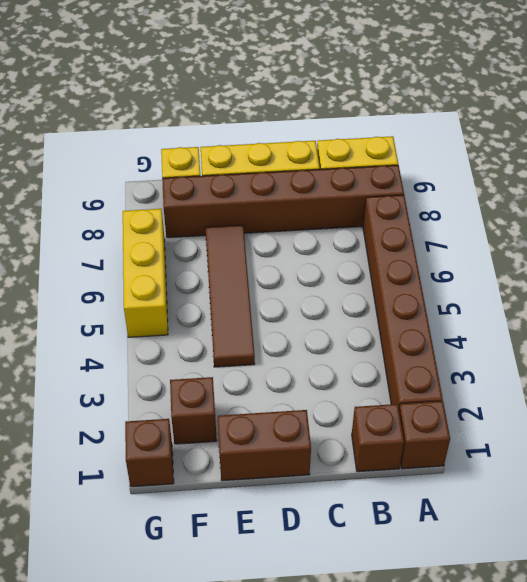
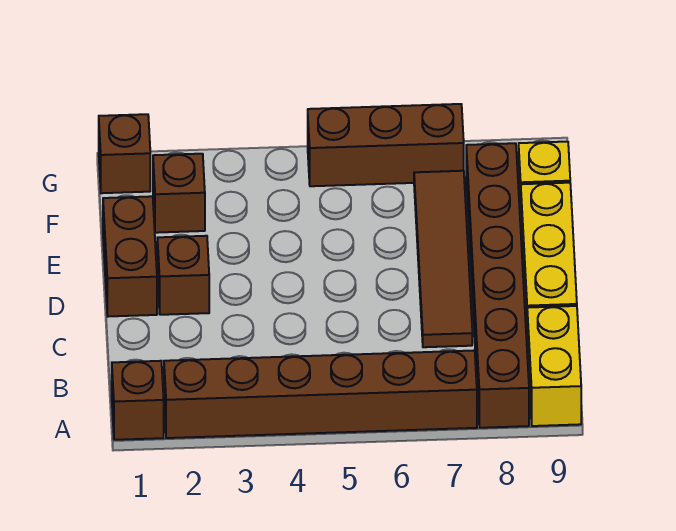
brown brick B1 level 1 -> brown brick D2 level 1
brown tile E4:E7 level 1 -> brown tile C7:F7 level 1
yellow brick G5:G7 level 1 -> brown brick G5:G7 level 1

